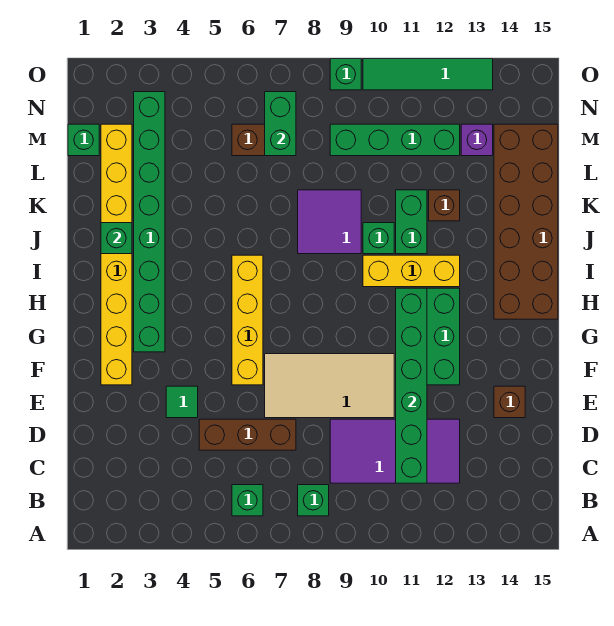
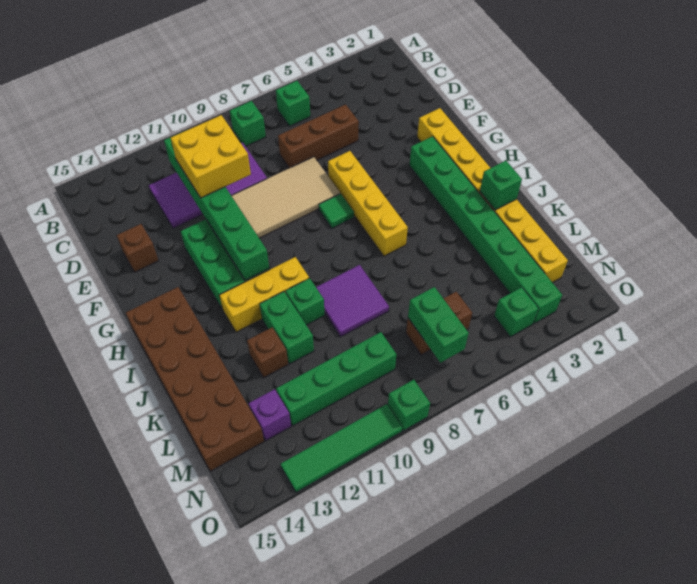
none -> yellow brick D10:E11 level 3
green tile E4 level 1 -> green tile G7 level 1
green brick M1 level 1 -> green brick N4 level 1

